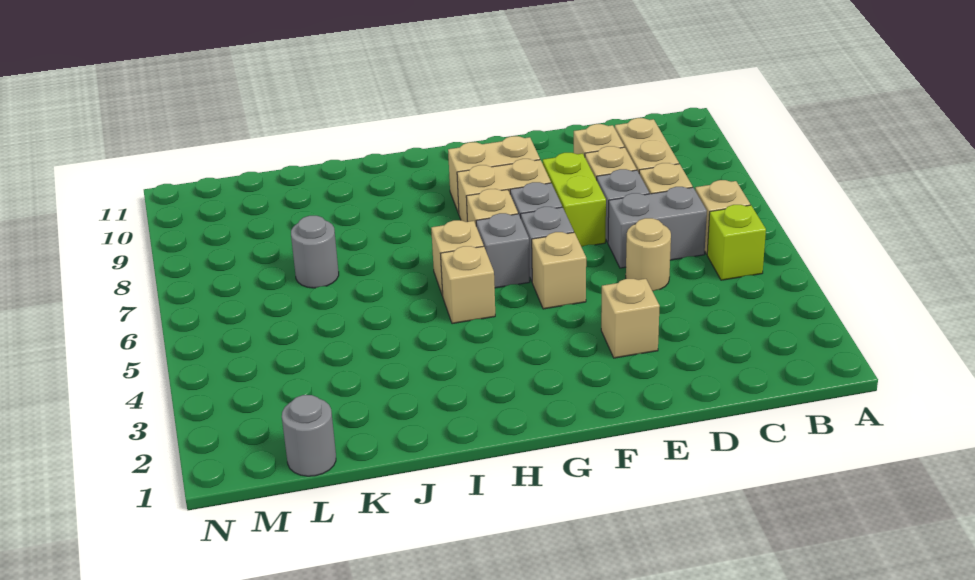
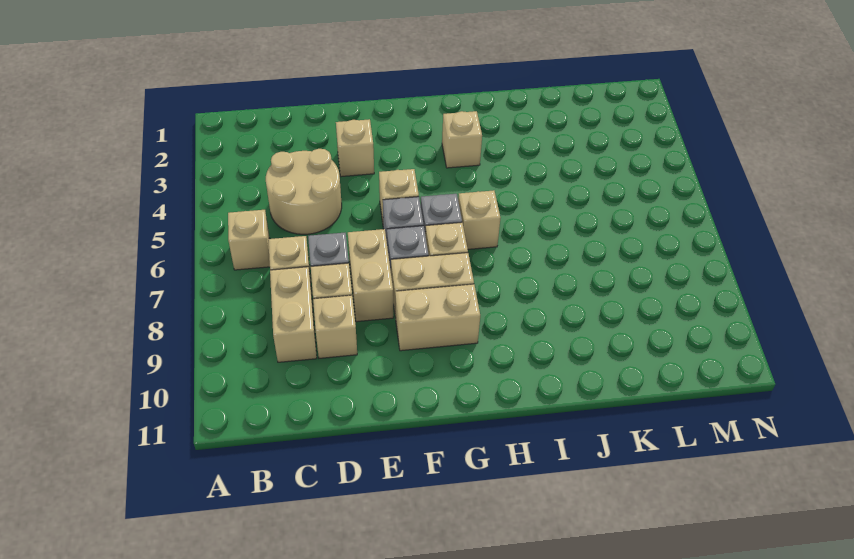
lime brick B5 level 1 -> none
grey brick C6:D6 level 1 -> none
tan round brick D5 level 1 -> tan round brick C4:D5 level 1
lime brick E7:E8 level 1 -> tan brick E7:E8 level 1
tan brick H5 level 1 -> tan brick H3 level 1
grey round brick K7 level 1 -> none
grey round brick L1 level 1 -> none

